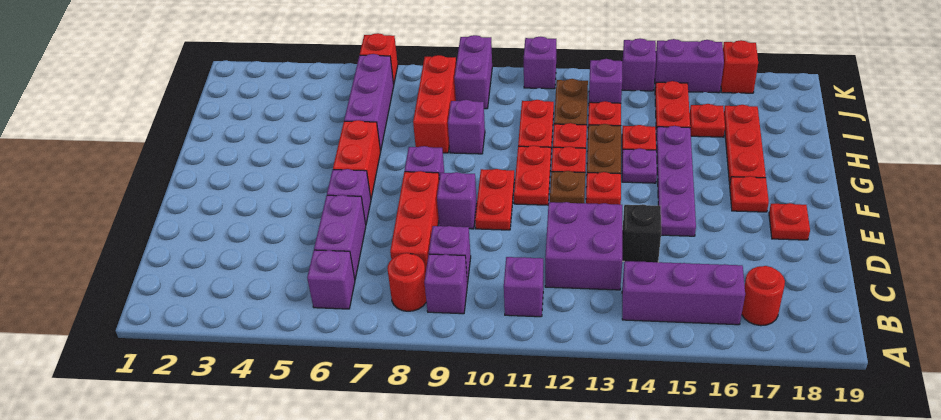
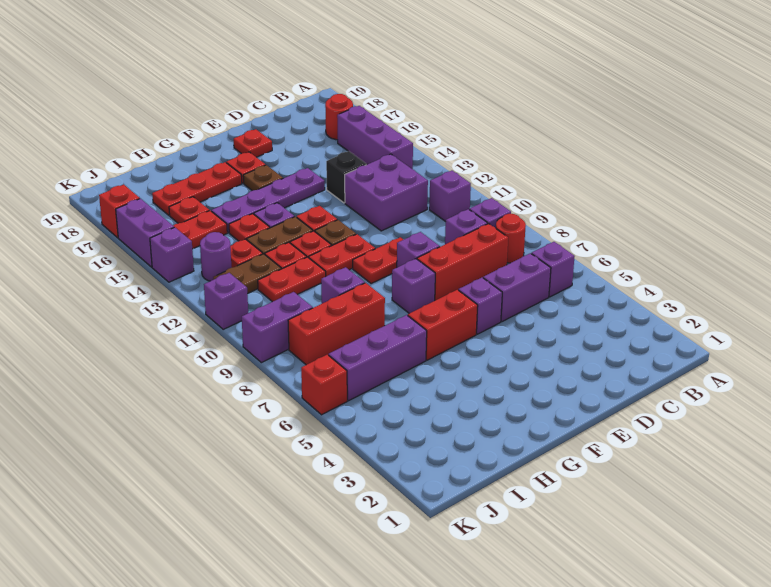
none -> brown plate F16 level 1
purple brick J13 level 1 -> purple round brick J13 level 1

